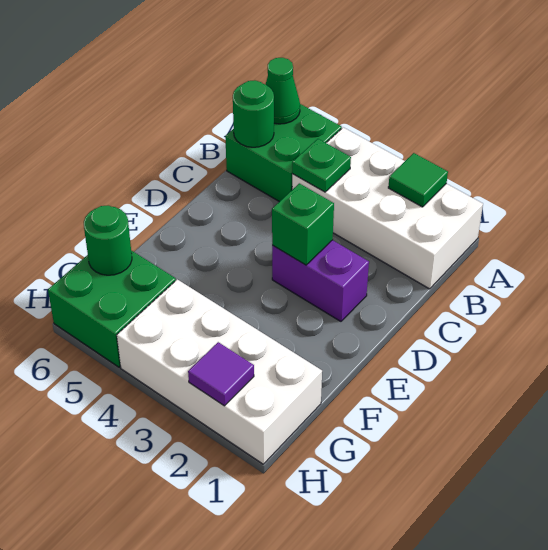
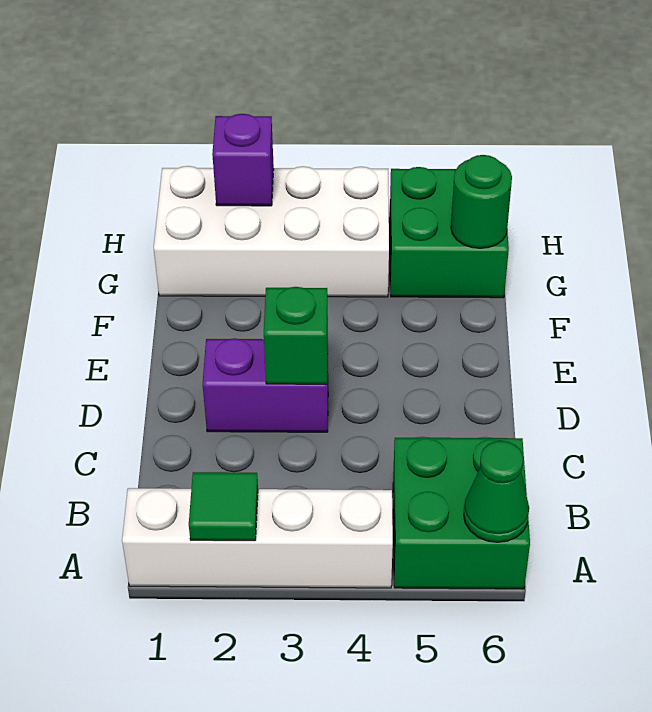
white brick A1:B4 level 1 -> white brick A1:A4 level 1
green plate B4 level 2 -> none
green round brick B6 level 2 -> none
purple tile H2 level 2 -> purple brick H2 level 2

